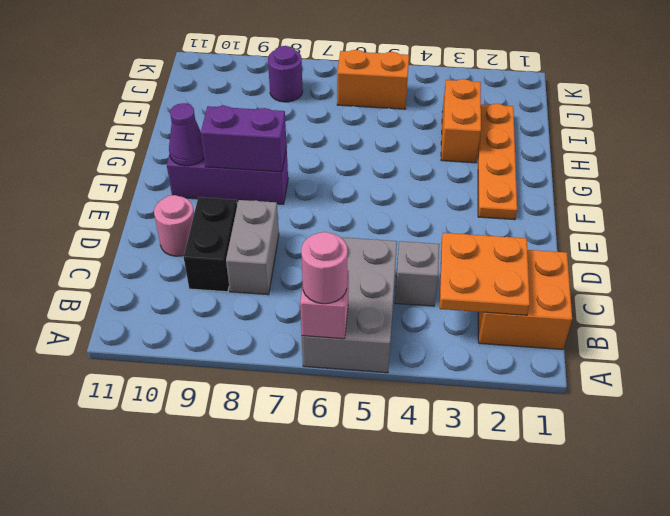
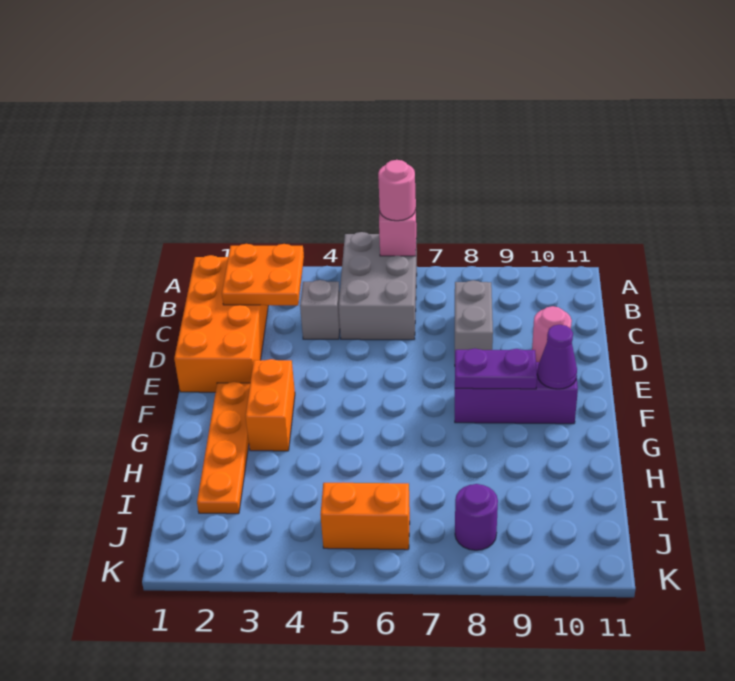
orange brick B1:C2 level 1 -> orange brick B1:E2 level 1
black brick C9:D9 level 1 -> none
purple brick F8:F9 level 2 -> purple plate F8:F9 level 2
orange brick H3:I3 level 1 -> orange brick F3:G3 level 1

